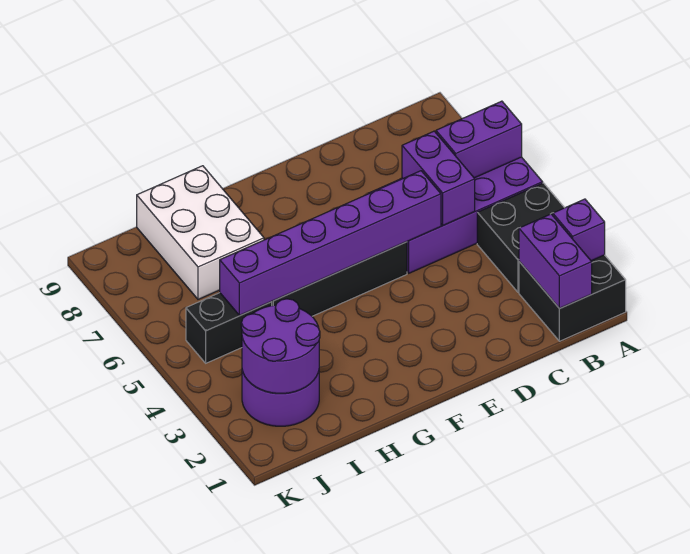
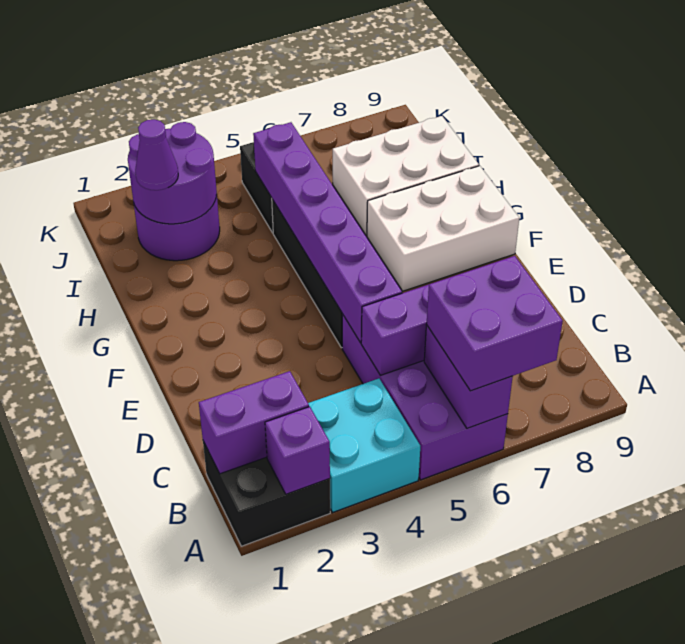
black brick A3:B4 level 1 -> cyan brick A3:B4 level 1
none -> purple brick A6:B7 level 3
none -> white brick F7:G9 level 1
none -> purple cone I2 level 3

